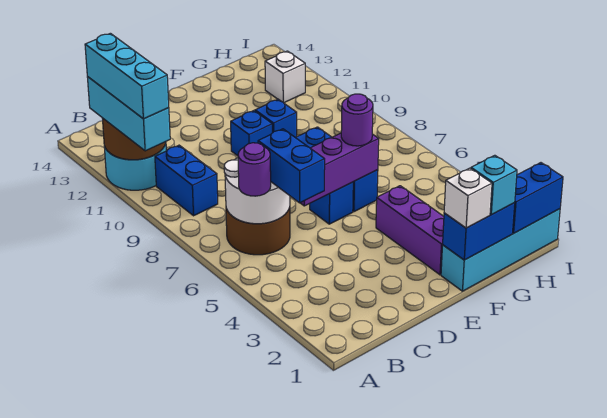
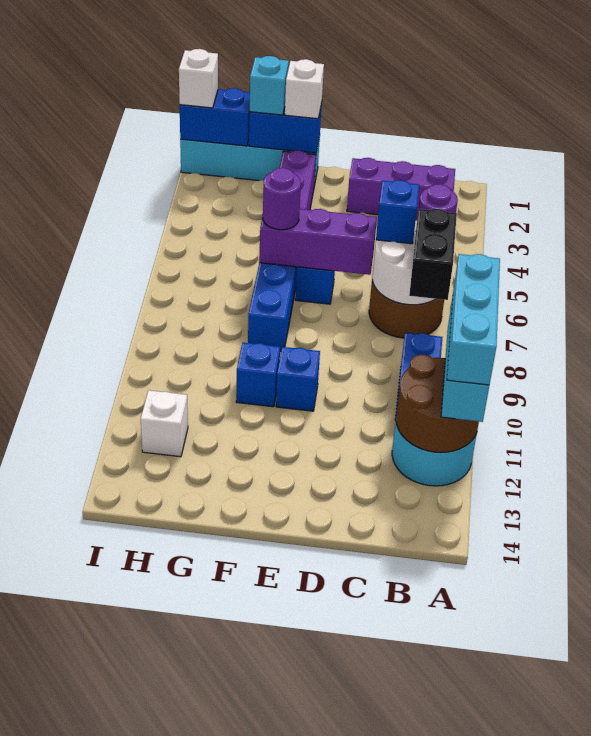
none -> purple brick B2:D2 level 1
none -> black brick B7:B8 level 3
blue brick C5:C6 level 3 -> blue brick C6 level 3
none -> white brick I1 level 3

